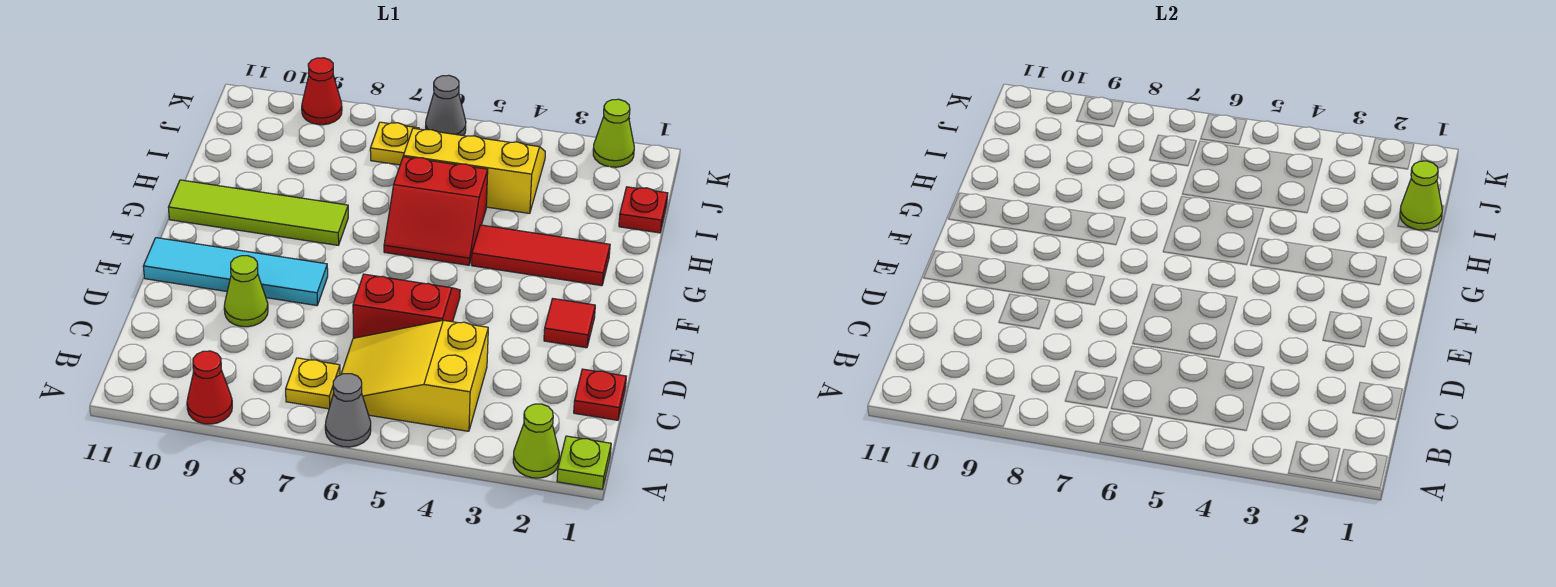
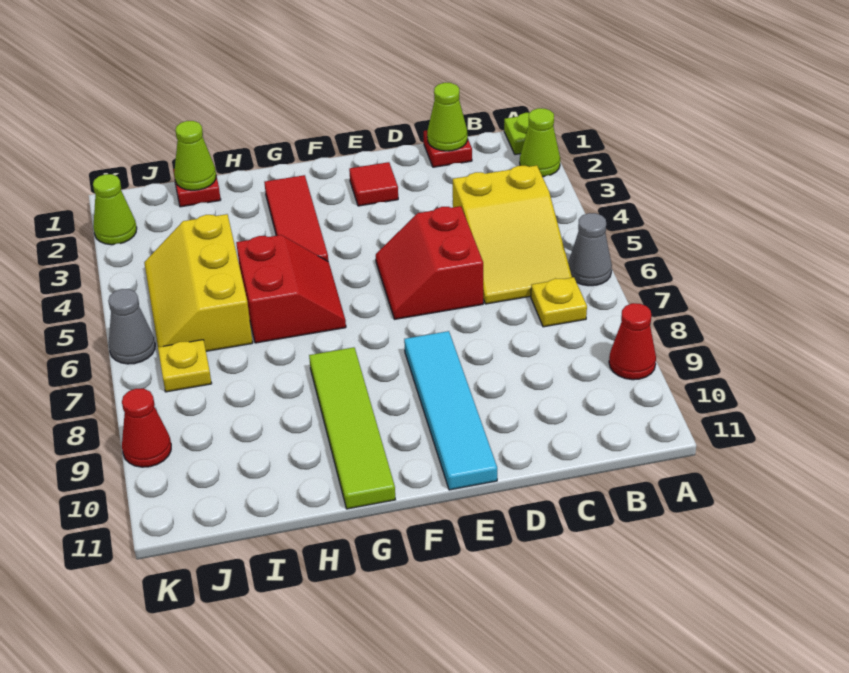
lime cone D9 level 1 -> lime cone C1 level 2

